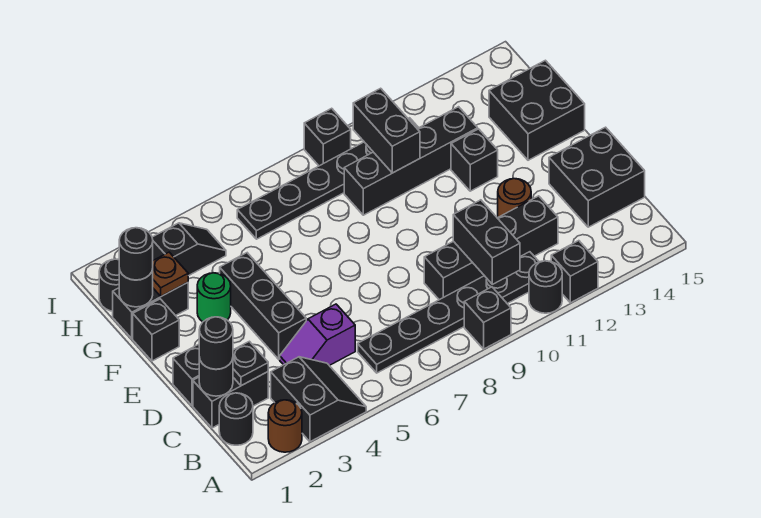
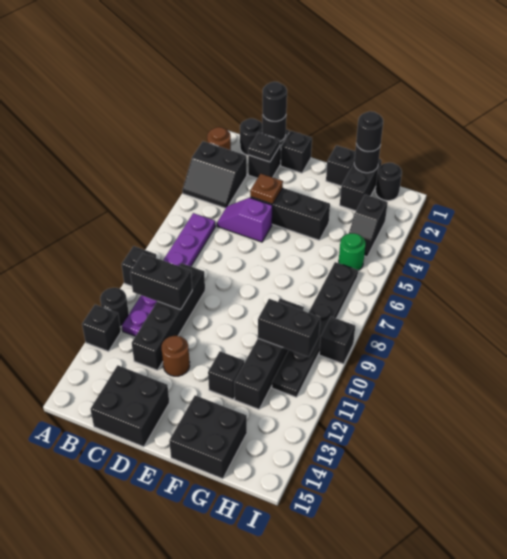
black plate B6:B11 level 1 -> purple plate B6:B11 level 1
purple slope C4:C5 level 1 top 5 -> purple slope C5:D5 level 1 top D
green round brick F3 level 1 -> green round brick H5 level 1
brown plate G2 level 2 -> brown plate D4 level 2

